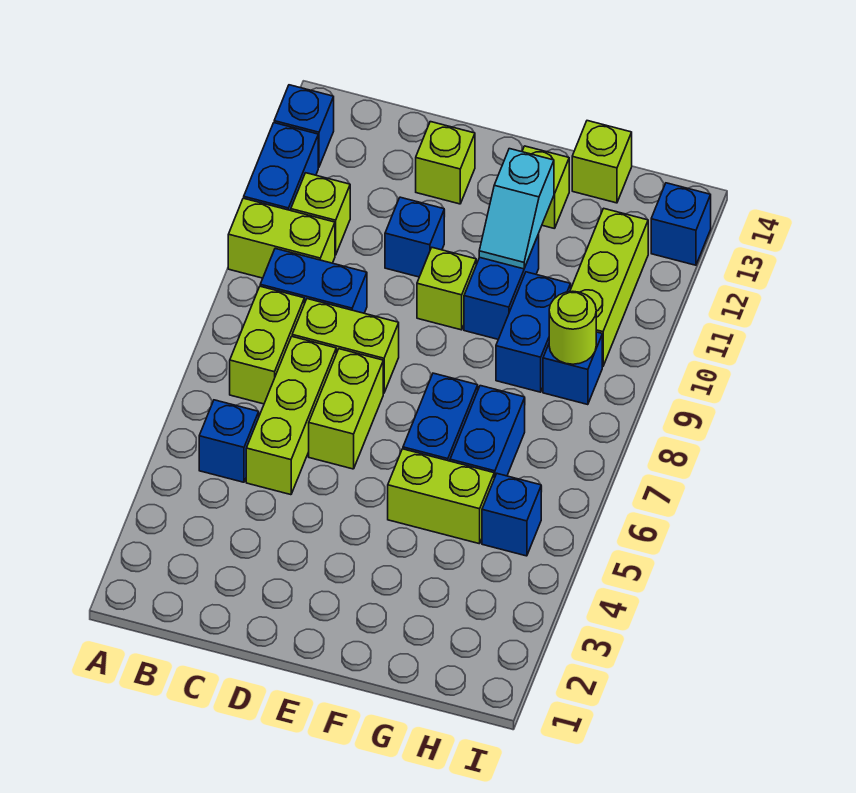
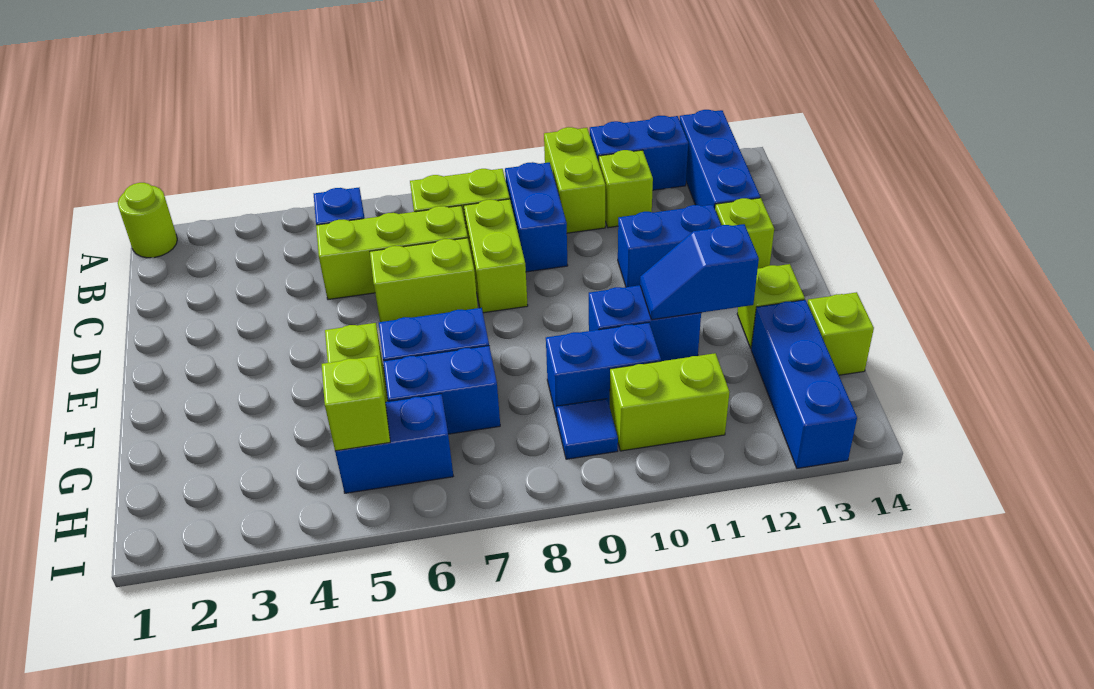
blue brick A13 level 1 -> blue brick A13:C13 level 1
blue brick D11 level 1 -> blue brick D11:D12 level 1
lime brick E10 level 1 -> lime brick H5 level 2
cyan slope F11:F12 level 2 top 12 -> blue slope F11:F12 level 2 top 12
blue brick H5 level 1 -> blue brick H5:H6 level 1
blue brick H9 level 1 -> blue tile H9 level 1
lime round brick H9 level 2 -> lime round brick A1 level 1
lime brick H10:H12 level 1 -> lime brick H10:H11 level 1
blue brick I13 level 1 -> blue brick G13:I13 level 1

